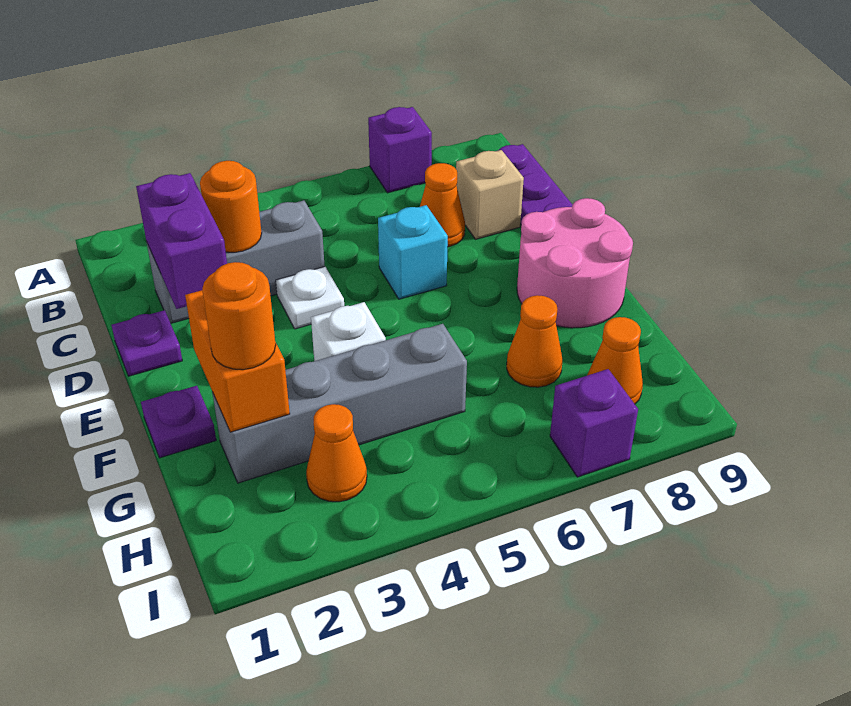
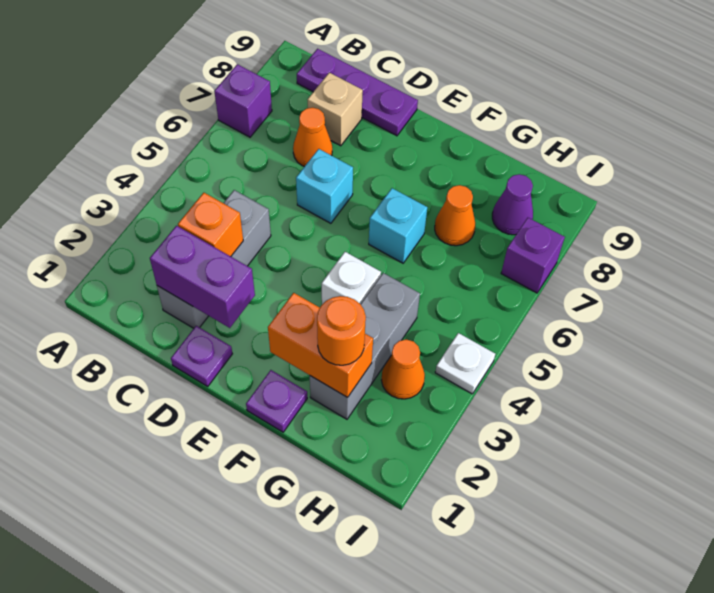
orange round brick C3 level 2 -> orange brick C3 level 2
white plate D4 level 1 -> white plate I4 level 1
pink round brick E8:F9 level 1 -> none
none -> cyan brick F6 level 1
grey brick G2:G5 level 1 -> grey brick G2:G4 level 1
orange cone H8 level 1 -> purple cone H8 level 1

